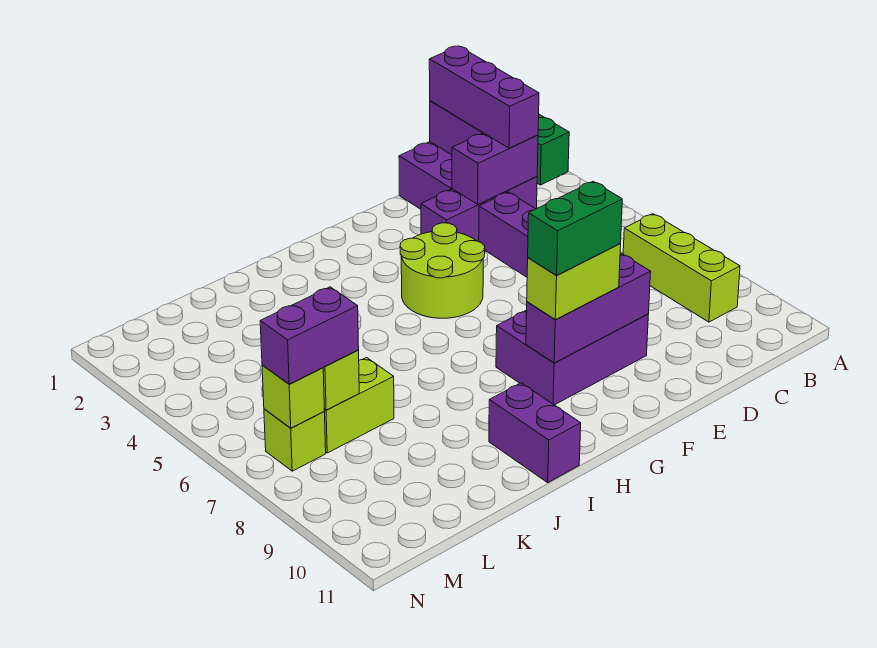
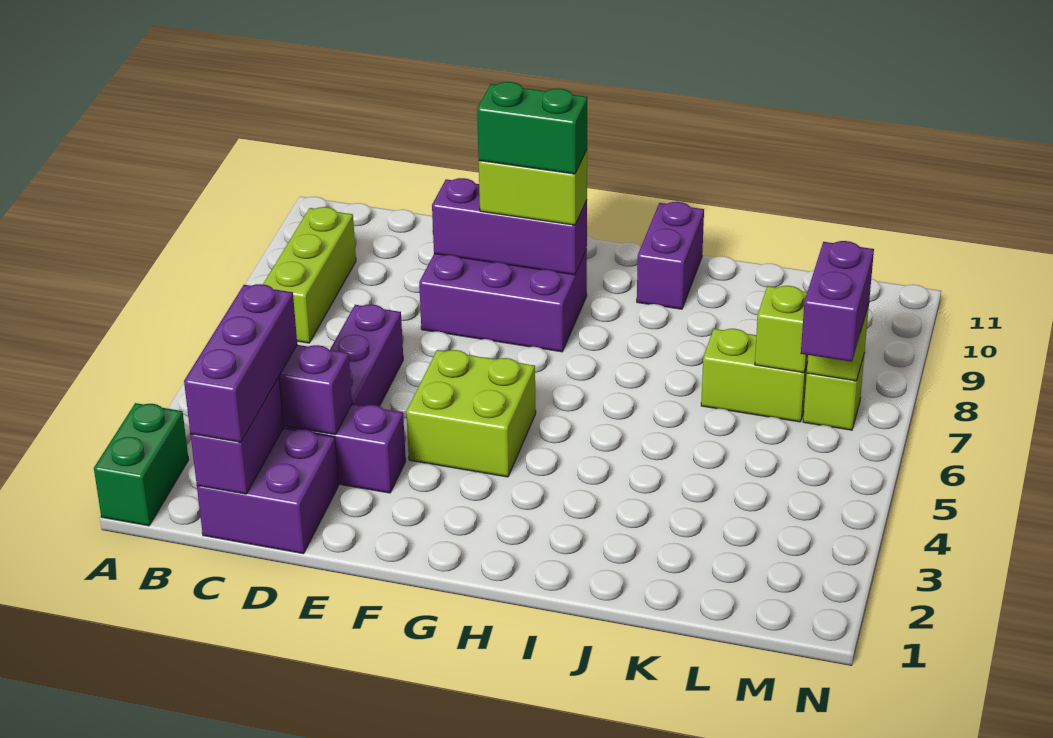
lime round brick F4:G5 level 1 -> lime brick F4:G5 level 1
purple brick L7:M7 level 3 -> purple brick M6:M7 level 3

